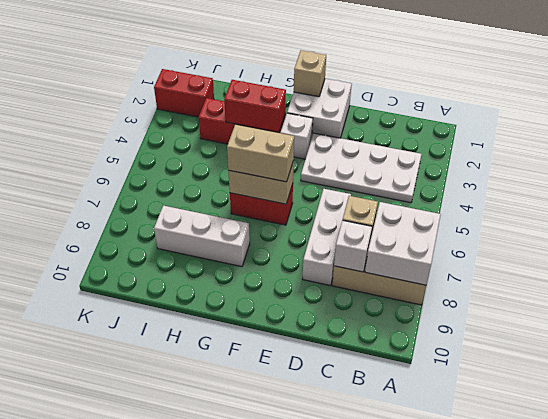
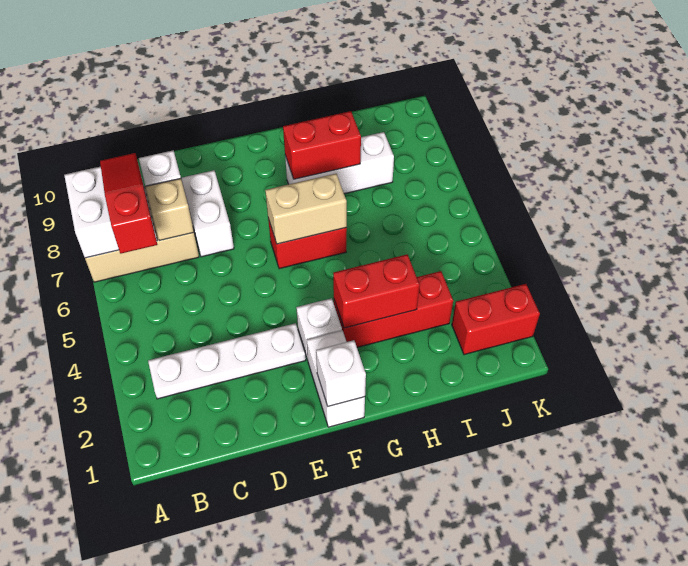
white plate B3:E4 level 1 -> white plate B3:E3 level 1
none -> red slope B6:B8 level 3 top 6
white brick D6:D8 level 1 -> white brick D7:D8 level 1
white brick E1:F2 level 1 -> white brick F1:F2 level 1
tan brick F1 level 2 -> white brick F1 level 2
tan brick F6:G6 level 3 -> none
none -> red brick G8:H8 level 2

